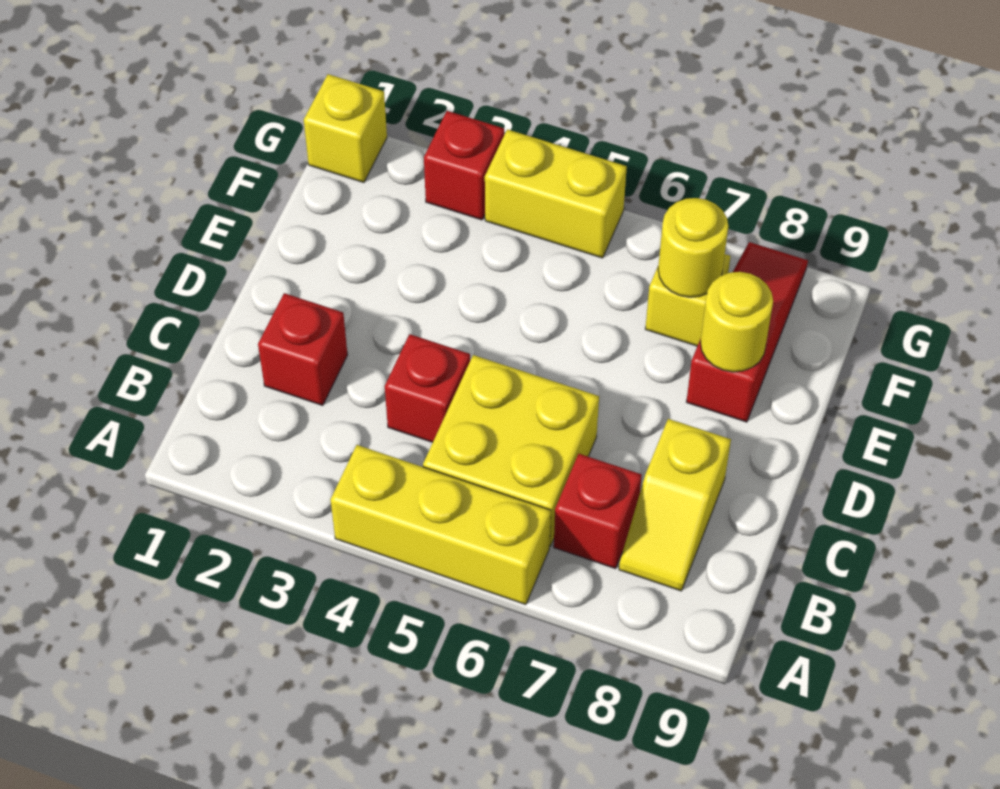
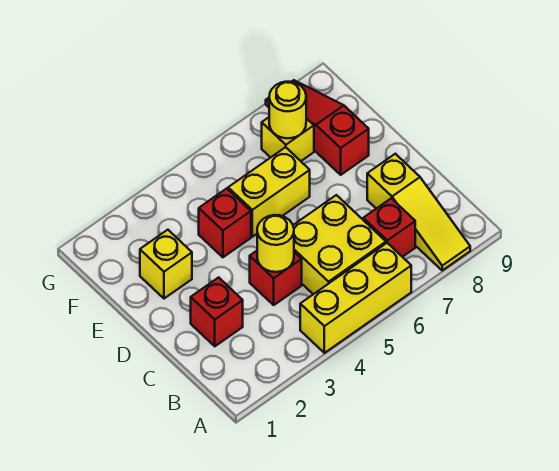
yellow slope B8:C8 level 1 top C -> yellow slope A8:C8 level 1 top C
yellow round brick E8 level 2 -> yellow round brick C4 level 2
yellow brick G1 level 1 -> yellow brick E2 level 1
red brick G3 level 1 -> red brick E4 level 1
yellow brick G4:G5 level 1 -> yellow brick E5:E6 level 1

